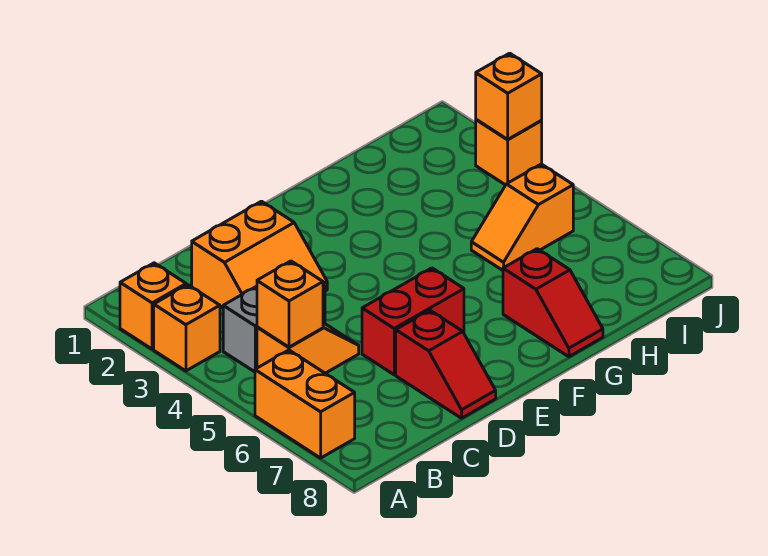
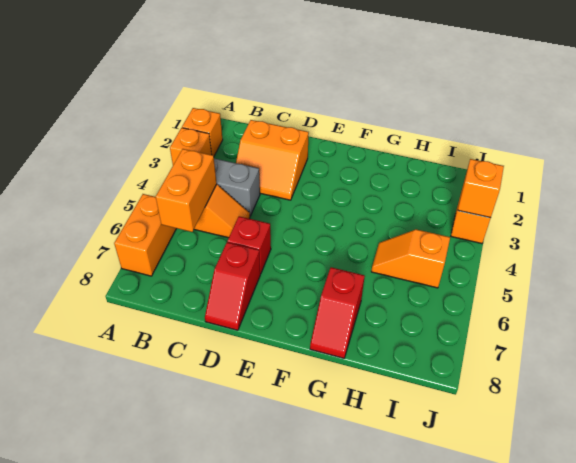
orange brick B5 level 2 -> orange brick B5:B6 level 2
red brick D6:E6 level 1 -> red brick D6 level 1

